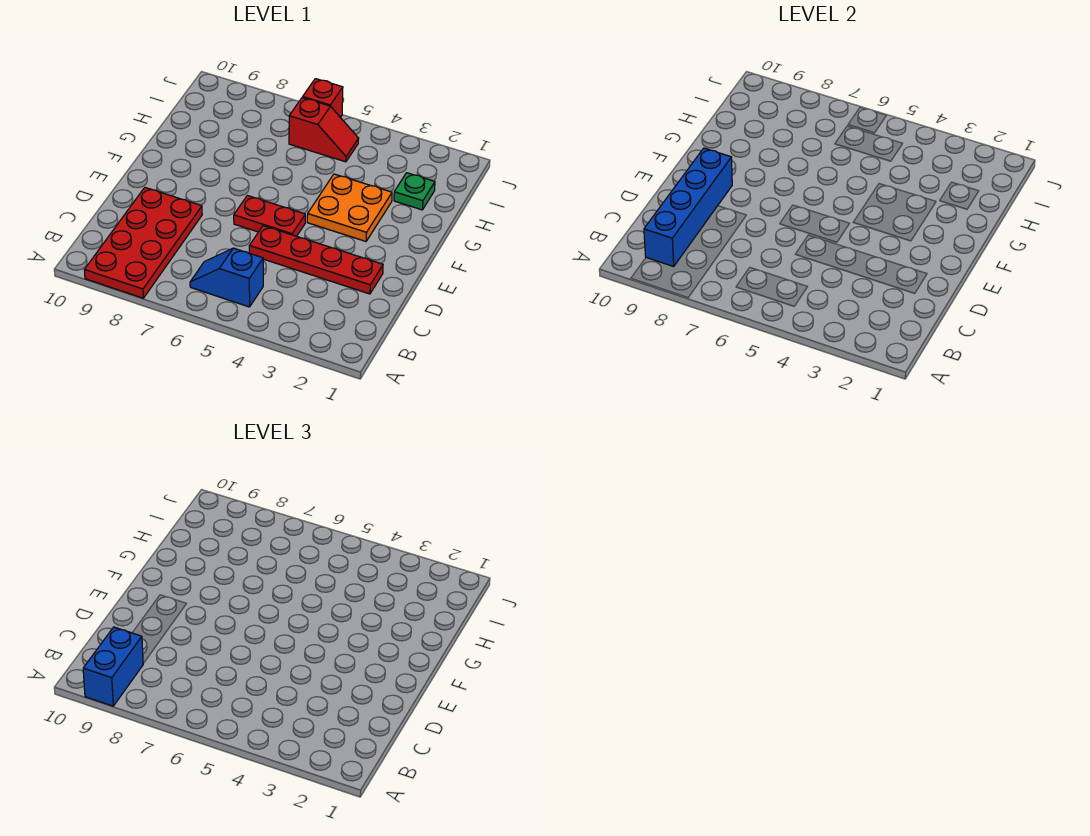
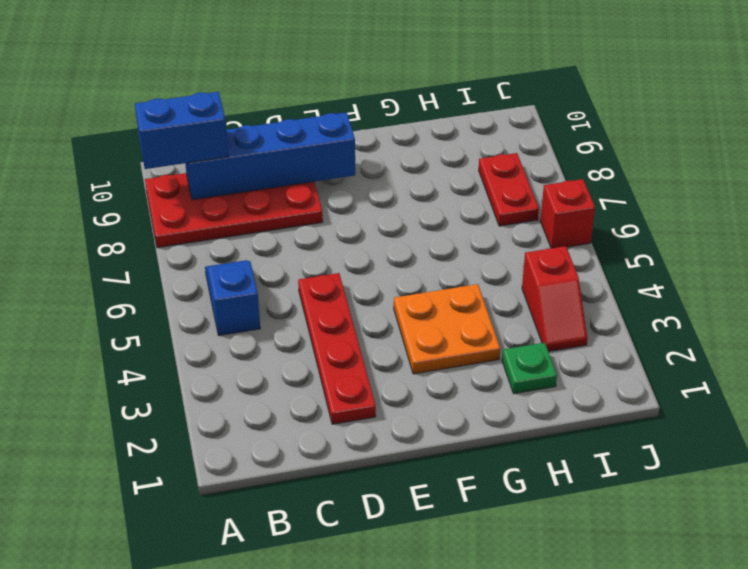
red plate E5:E6 level 1 -> red plate I7:I8 level 1
red slope I5:I6 level 1 top 6 -> red slope I3:I4 level 1 top 4

